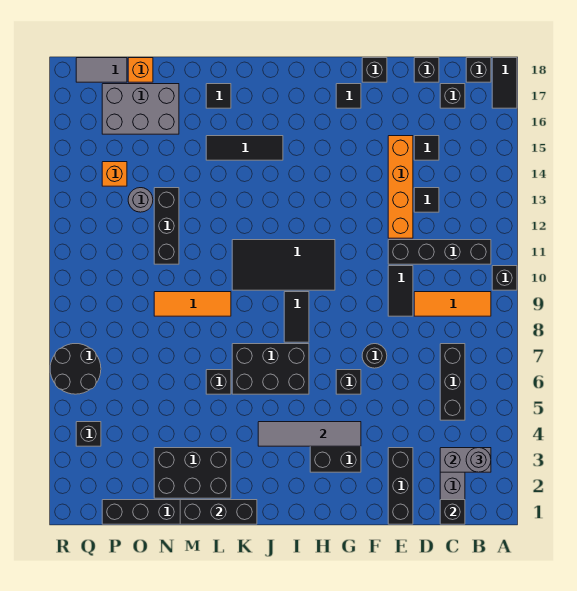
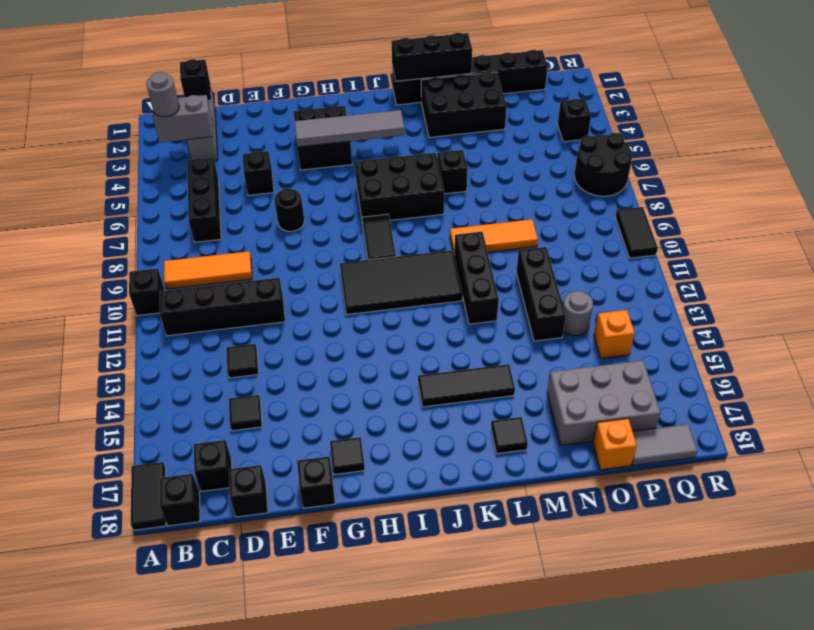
black brick E1:E3 level 1 -> black brick L10:L12 level 1
black tile E9:E10 level 1 -> black tile R9:R10 level 1
orange brick E12:E15 level 1 -> none
black brick G6 level 1 -> black brick E5 level 1

